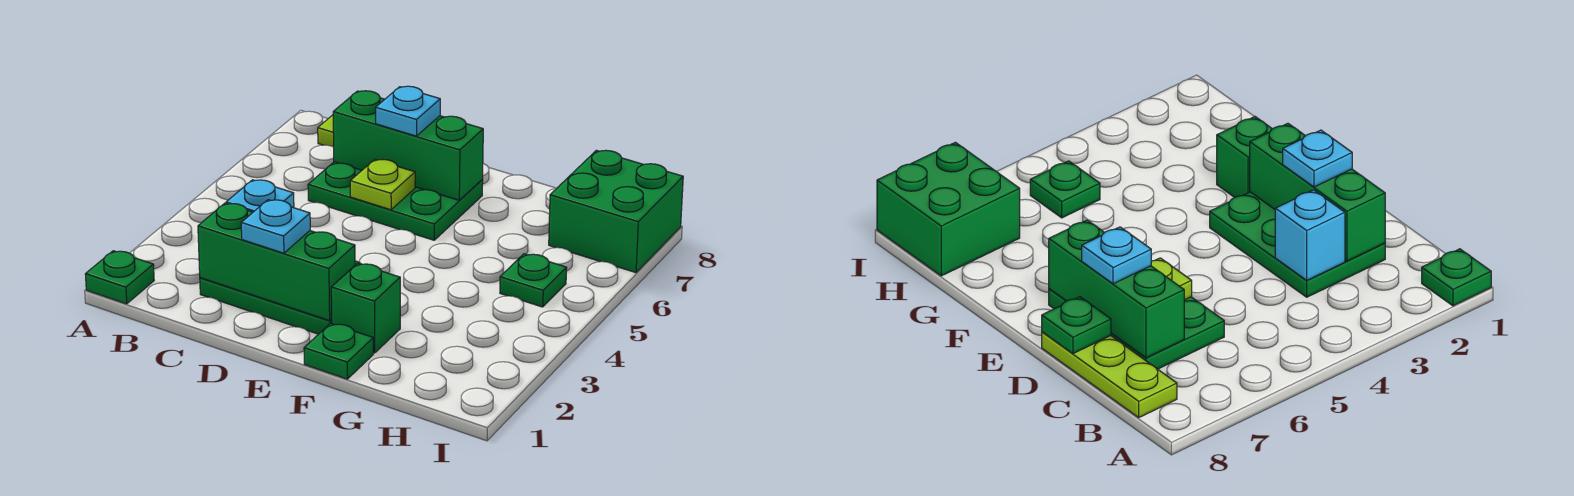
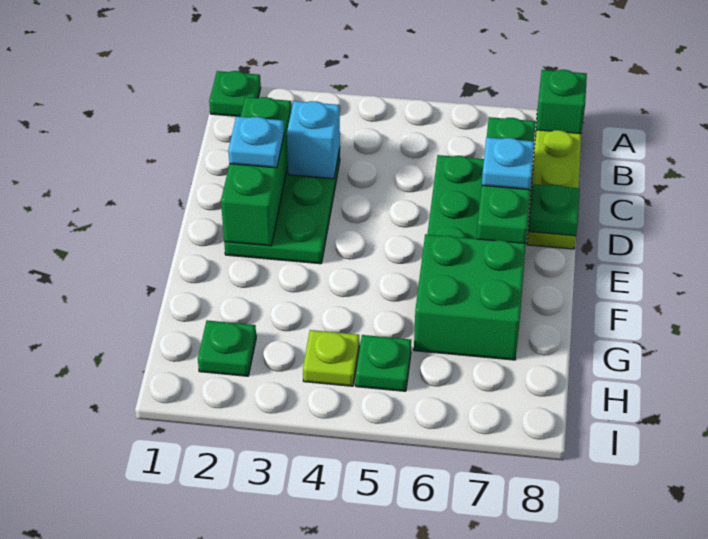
lime plate D6 level 2 -> lime plate H4 level 1
green plate F1 level 1 -> green plate H2 level 1
green brick F2 level 1 -> green brick A8 level 1
green brick H7:I8 level 1 -> green brick F6:G7 level 1

